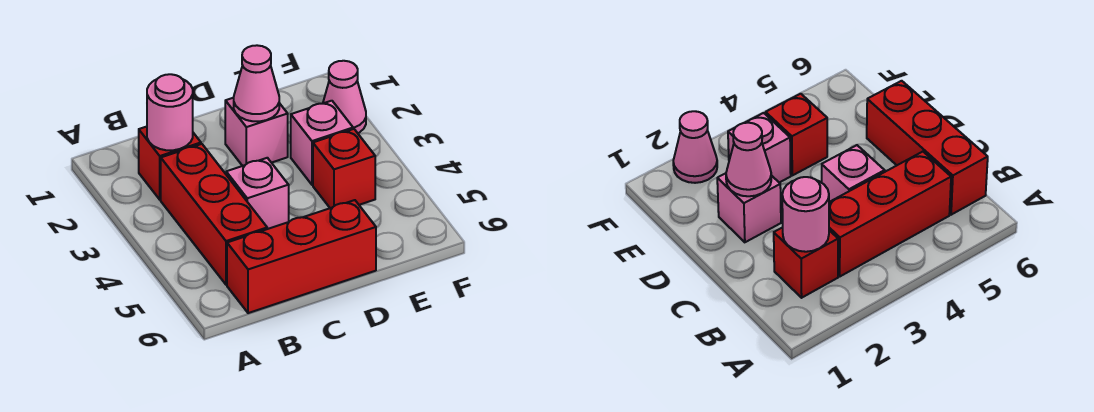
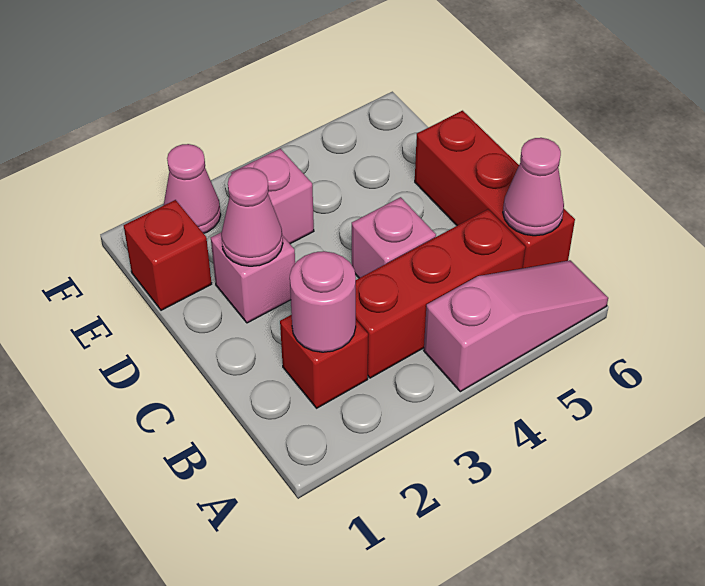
none -> pink slope A4:A6 level 1 top 4
none -> pink cone B6 level 2
red brick E4 level 1 -> red brick E1 level 1

